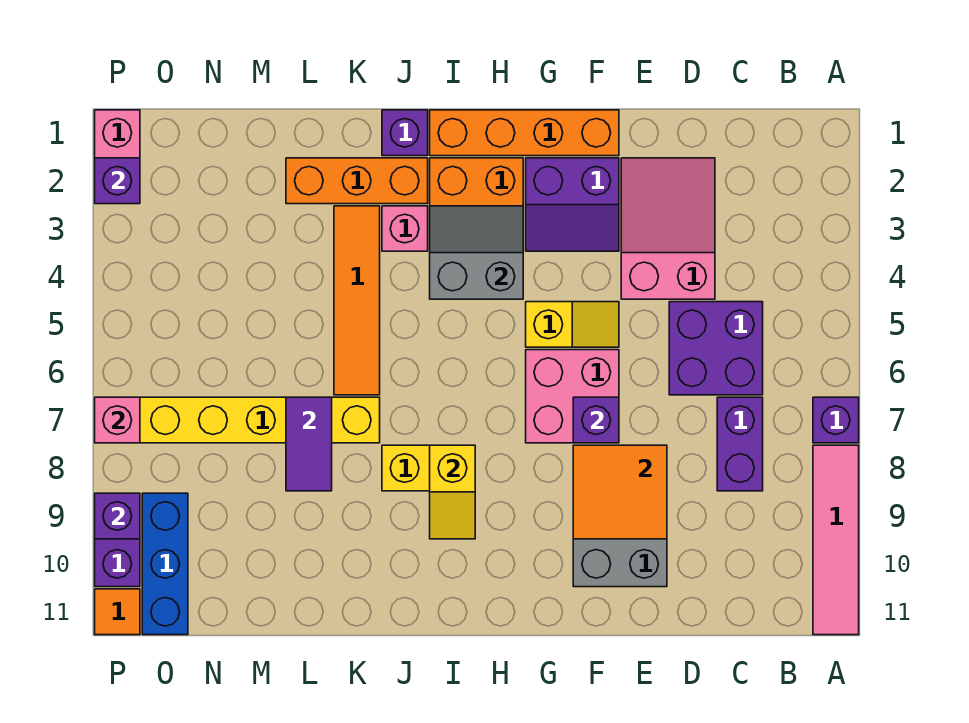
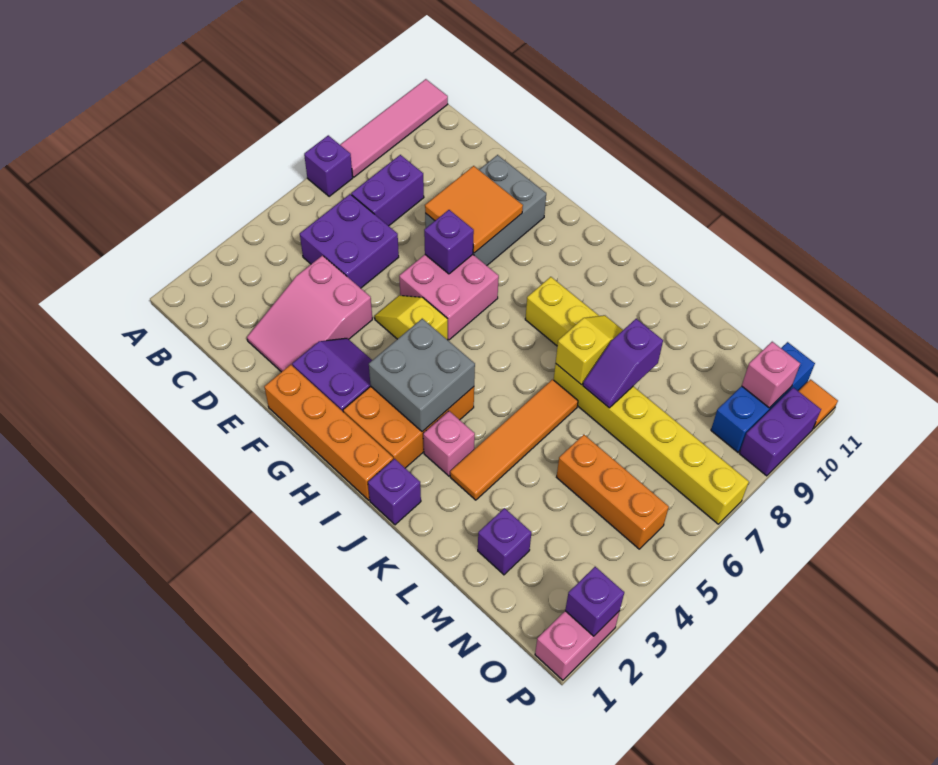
grey slope H3:I4 level 2 top 4 -> grey brick H3:I4 level 2
yellow slope I8:I9 level 2 top 8 -> yellow slope K7:K8 level 2 top 7
orange brick J2:L2 level 1 -> orange brick M5:O5 level 1
purple tile L7:L8 level 2 -> purple slope L7:L8 level 2 top 8
pink brick P7 level 2 -> pink brick O10 level 2
purple brick P9 level 2 -> purple brick M2 level 1

